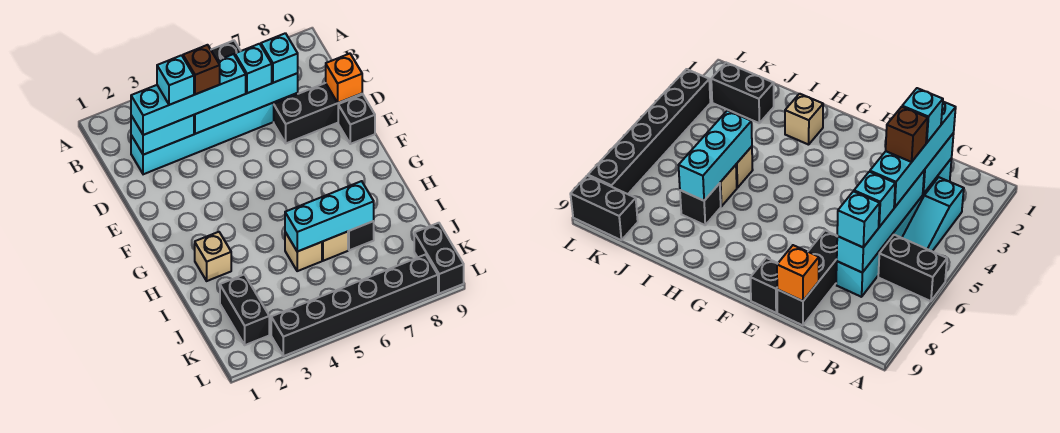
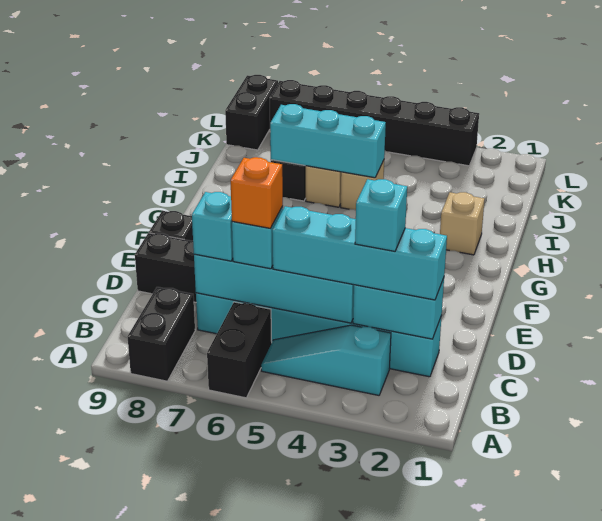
brown brick C4 level 4 -> none
orange brick D9 level 2 -> orange brick C6 level 4
black brick J2:K2 level 1 -> black brick A8:B8 level 1

